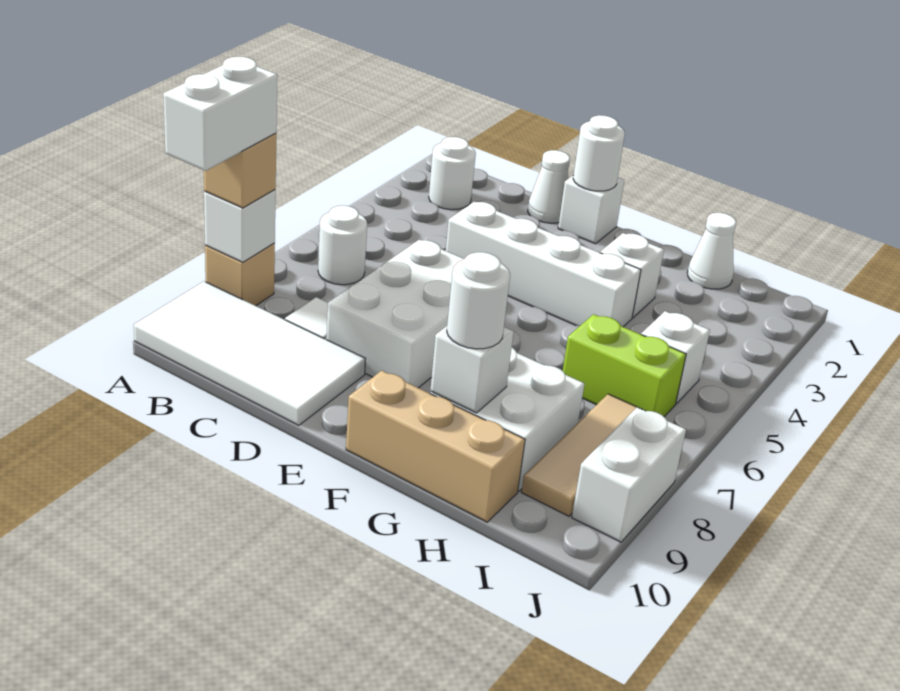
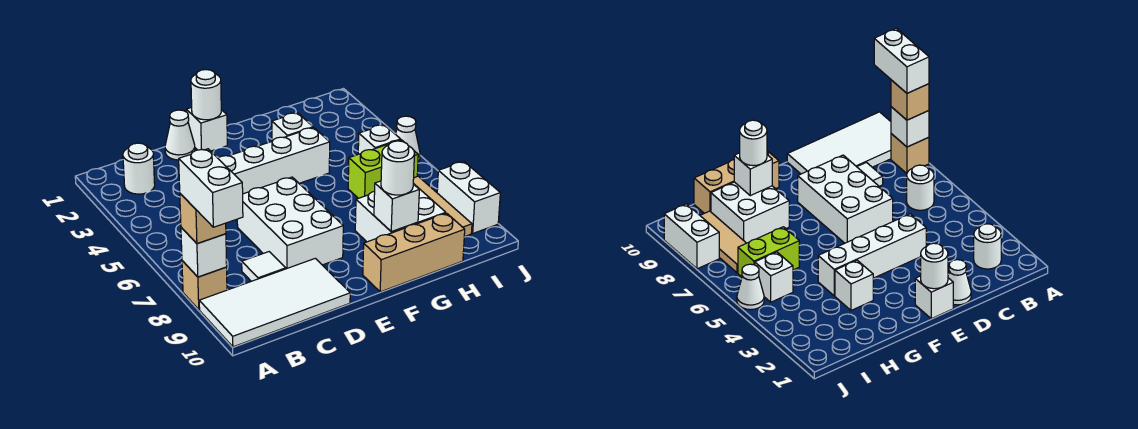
white cone H1 level 1 -> white cone J5 level 1

